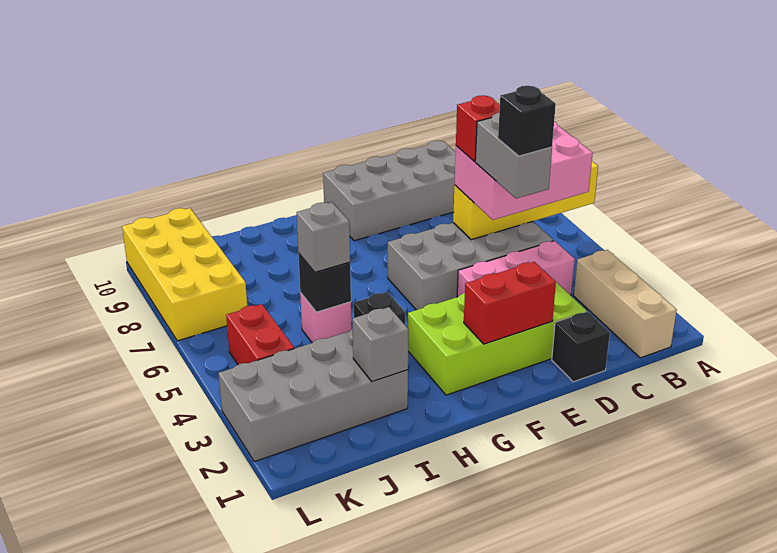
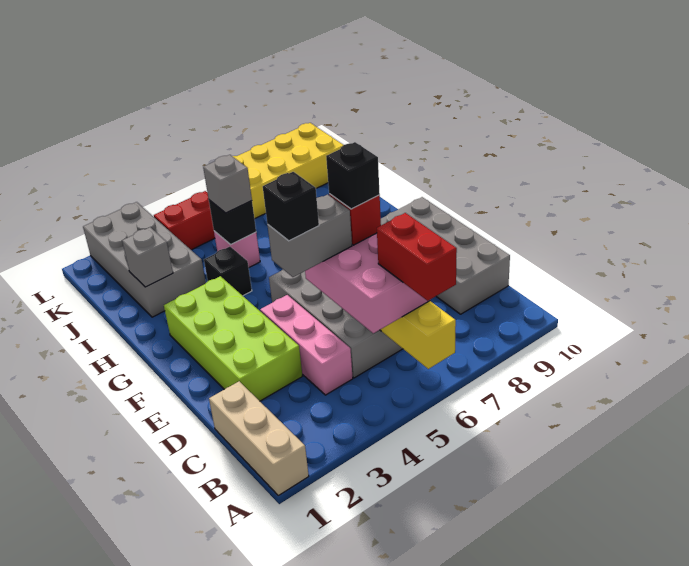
tan brick B1:B3 level 1 -> tan brick A1:C1 level 1
black brick D1 level 1 -> black brick D6 level 5
red brick E2:F2 level 2 -> red brick A6:B6 level 4

